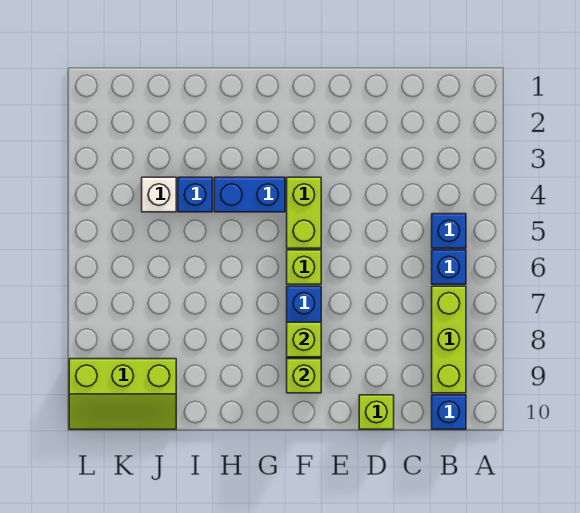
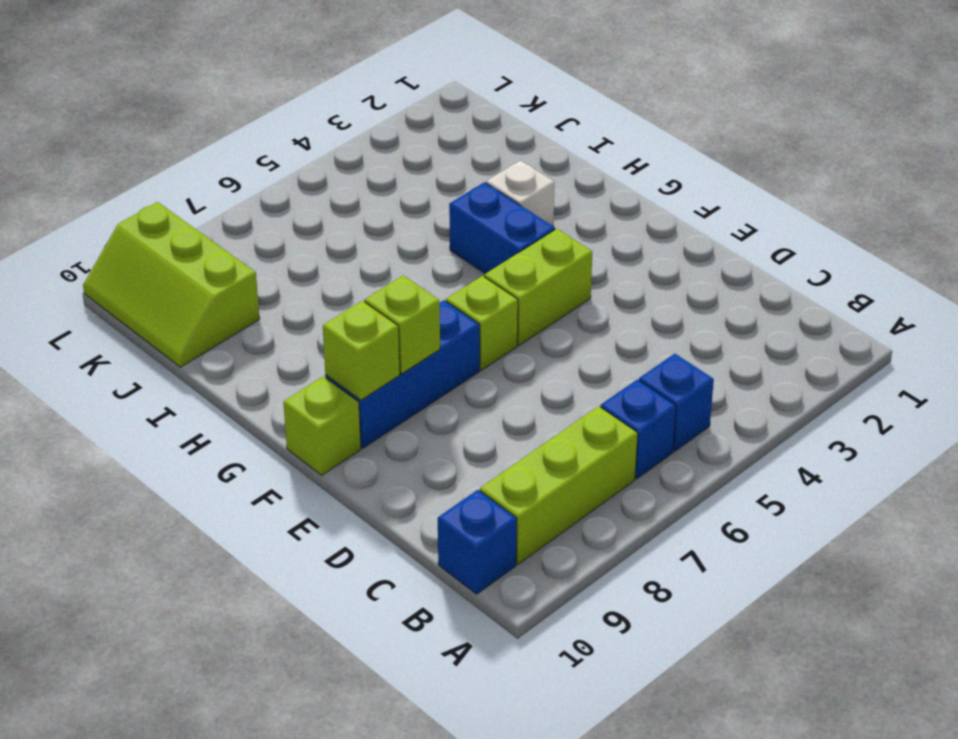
lime brick D10 level 1 -> lime brick F10 level 1
blue brick I4 level 1 -> none
white brick J4 level 1 -> white brick H3 level 1

